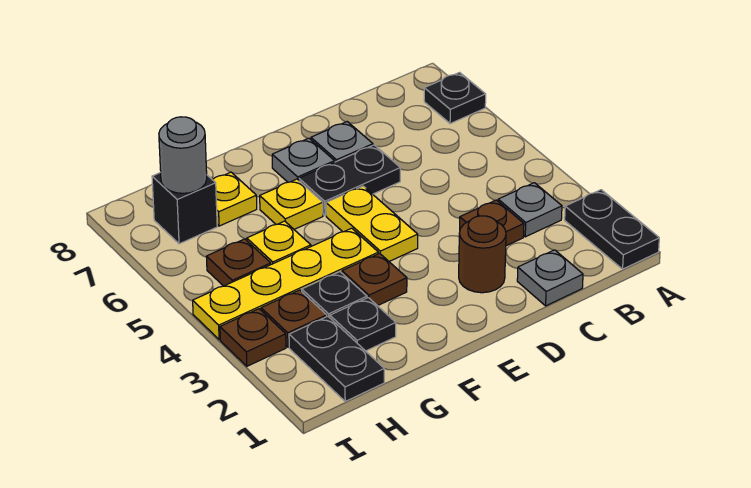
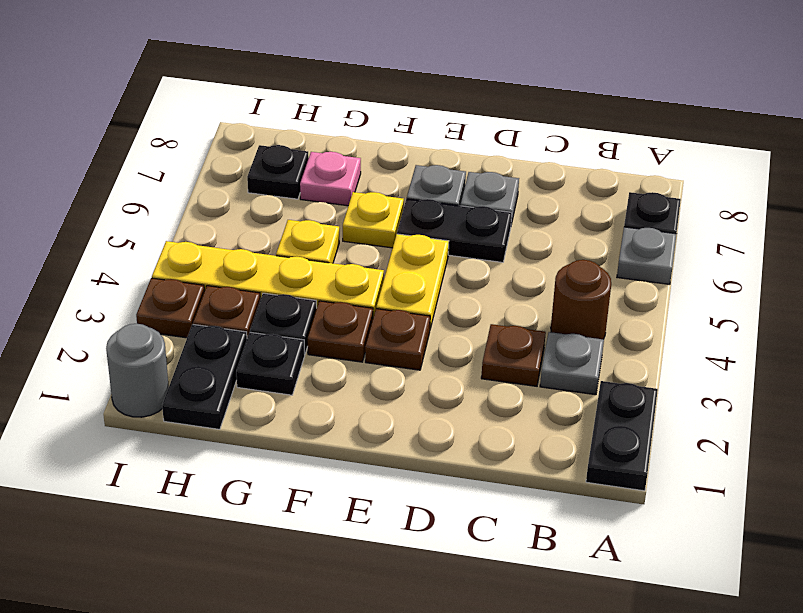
grey plate C1 level 1 -> grey plate A6 level 1
brown round brick D2 level 1 -> brown round brick B4 level 1
yellow plate G7 level 1 -> pink plate G7 level 1
brown plate H5 level 1 -> brown plate E3 level 1
black brick H7 level 1 -> black plate H7 level 1
grey round brick H7 level 2 -> grey round brick I1 level 1

